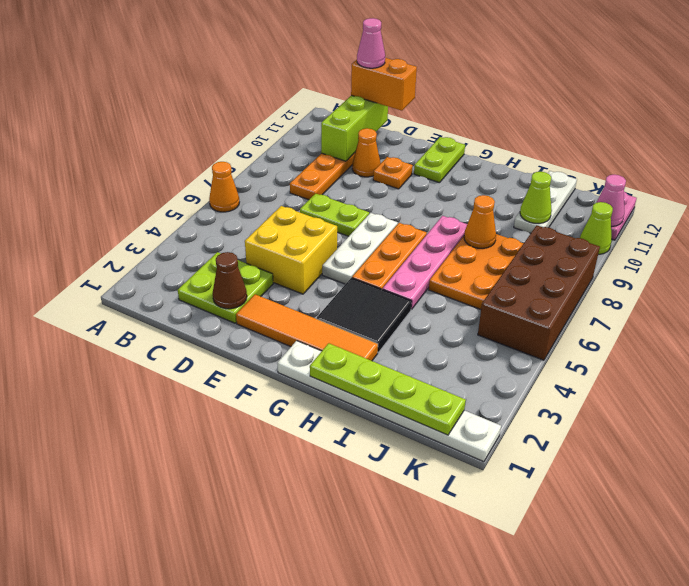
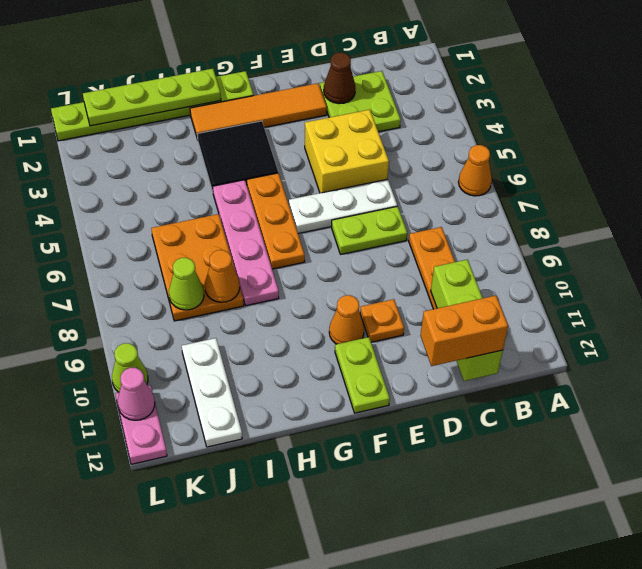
pink cone C12 level 4 -> none
orange cone D10 level 1 -> orange cone F10 level 1
white plate F5:F7 level 1 -> white plate D6:F6 level 1
white plate G1:L1 level 1 -> lime plate G1:L1 level 1
lime cone J10 level 2 -> lime cone J8 level 2
brown brick K5:L8 level 1 -> none

